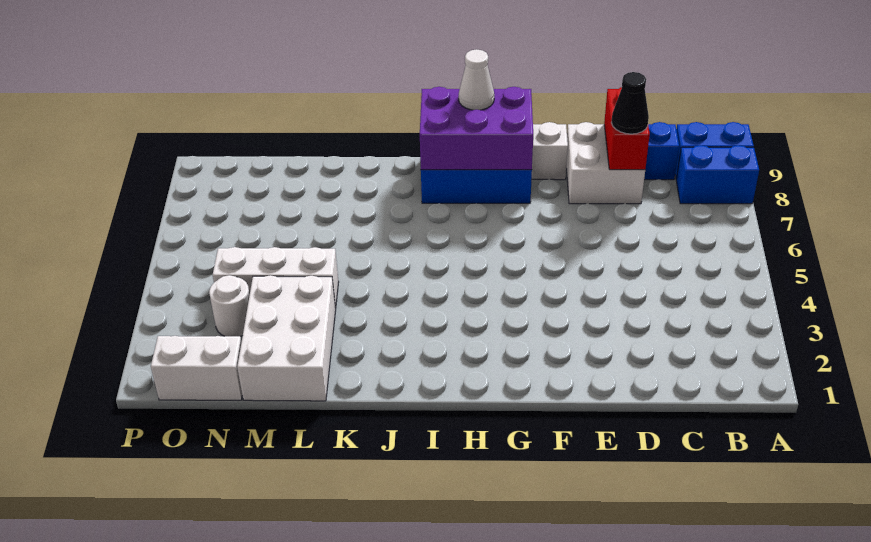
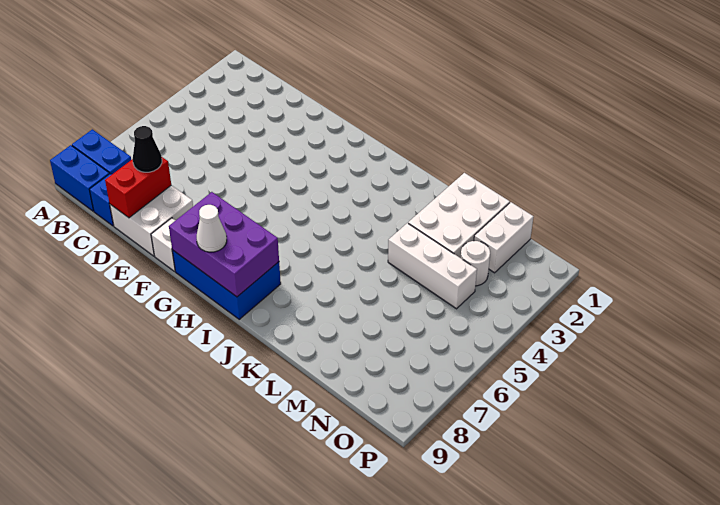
white brick N1:O1 level 1 -> white brick N1:N2 level 1

